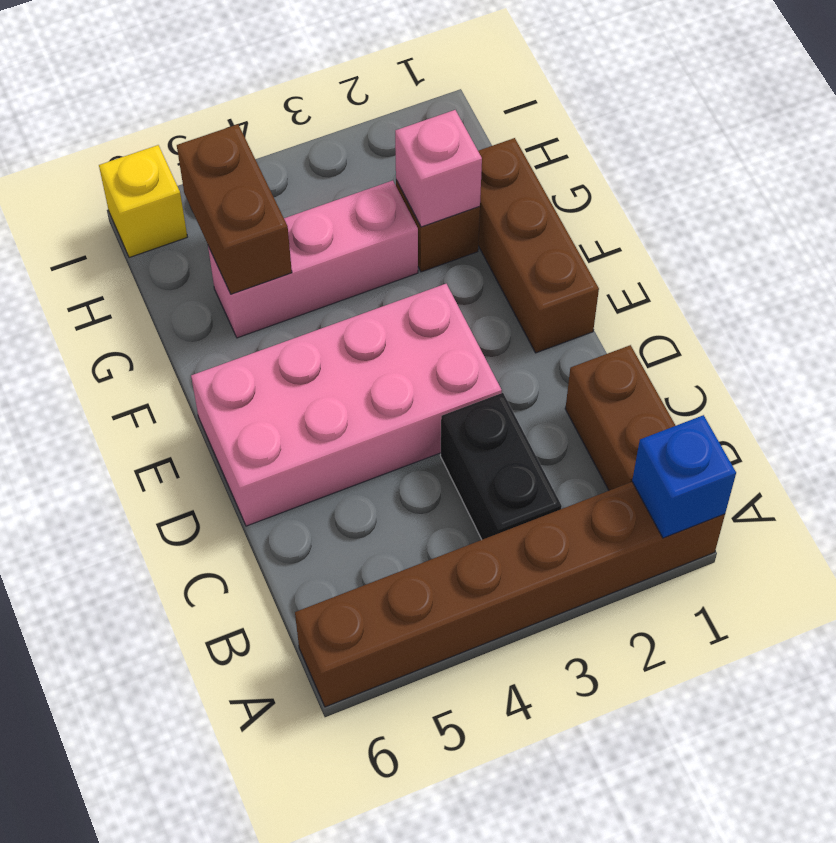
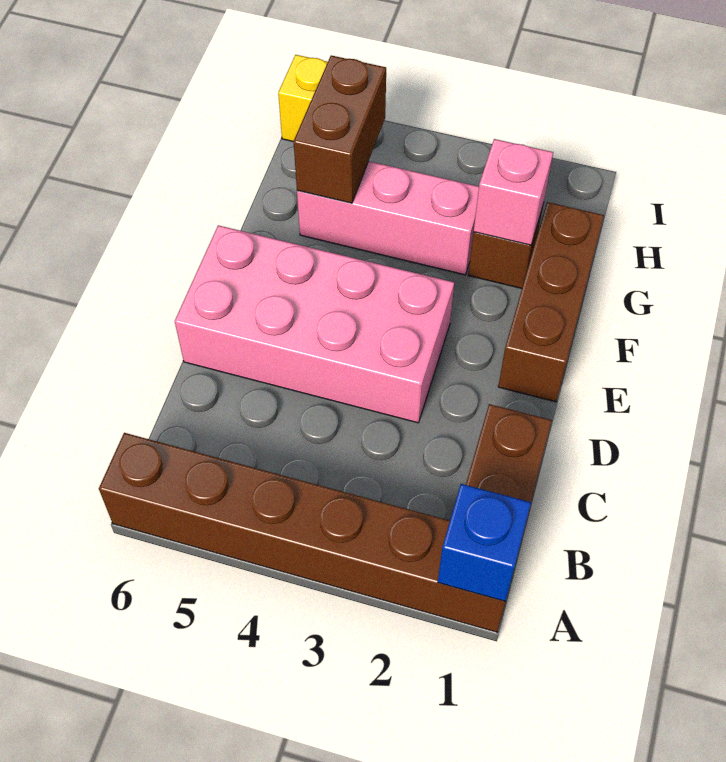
black brick B3:C3 level 1 -> none

